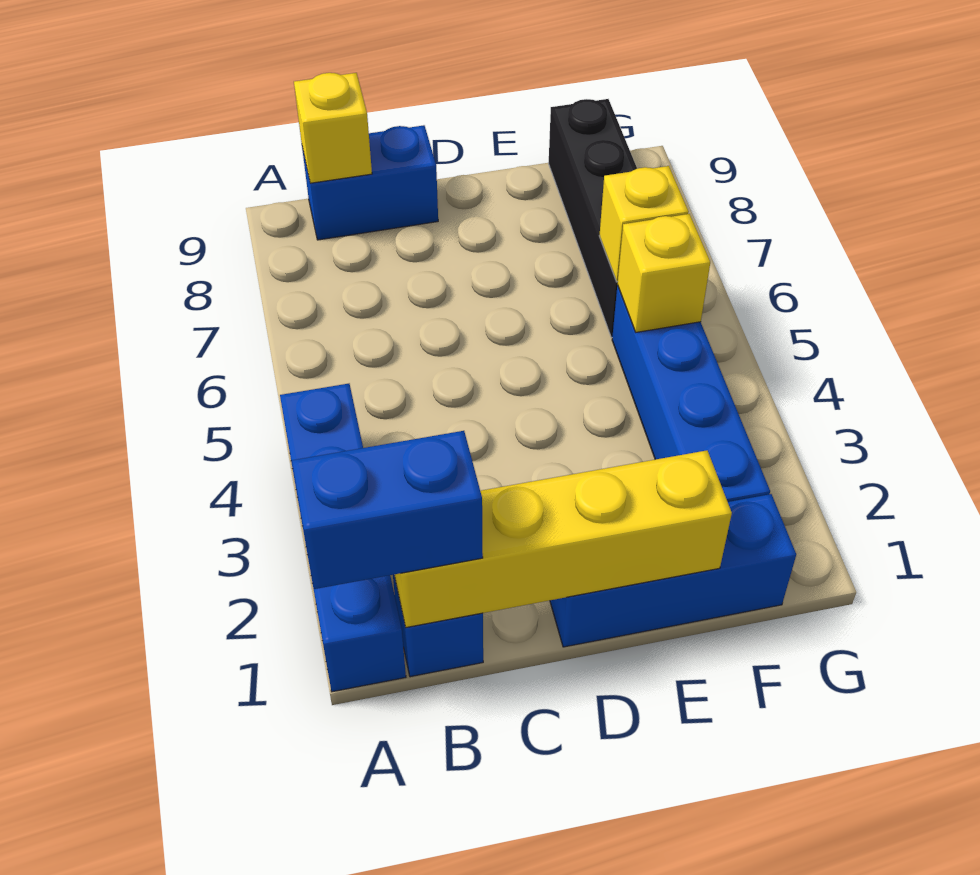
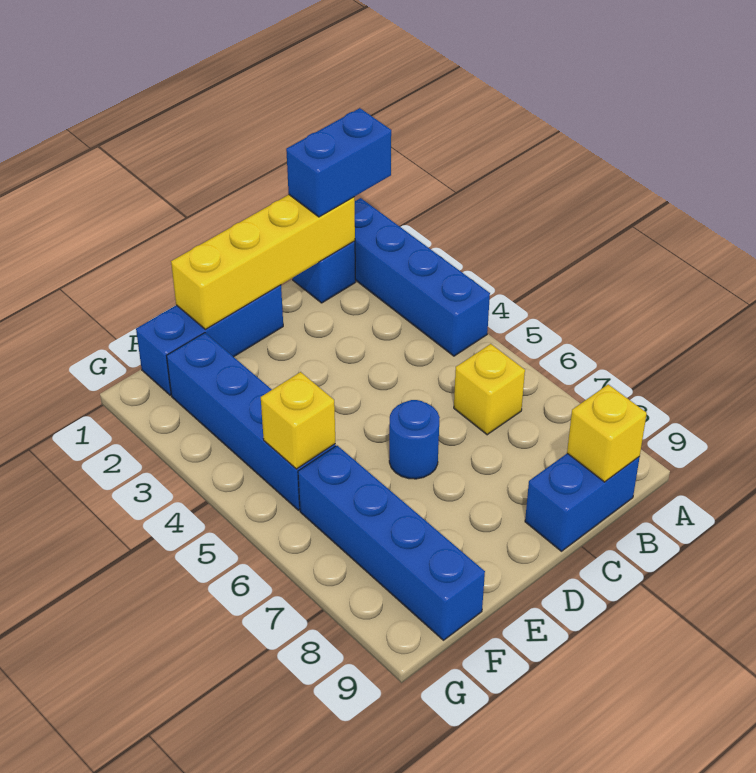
none -> blue round brick D6 level 1
black brick F6:F9 level 1 -> blue brick F6:F9 level 1
yellow brick F6 level 2 -> yellow brick B6 level 1

